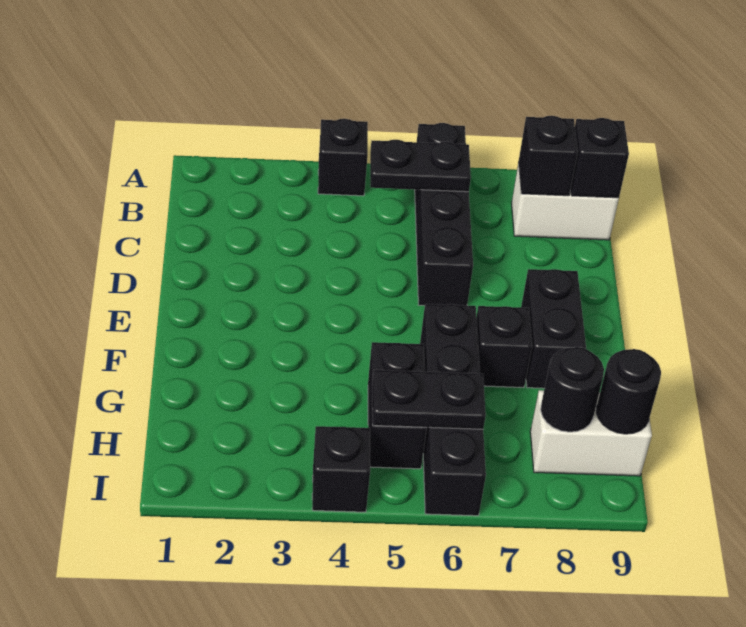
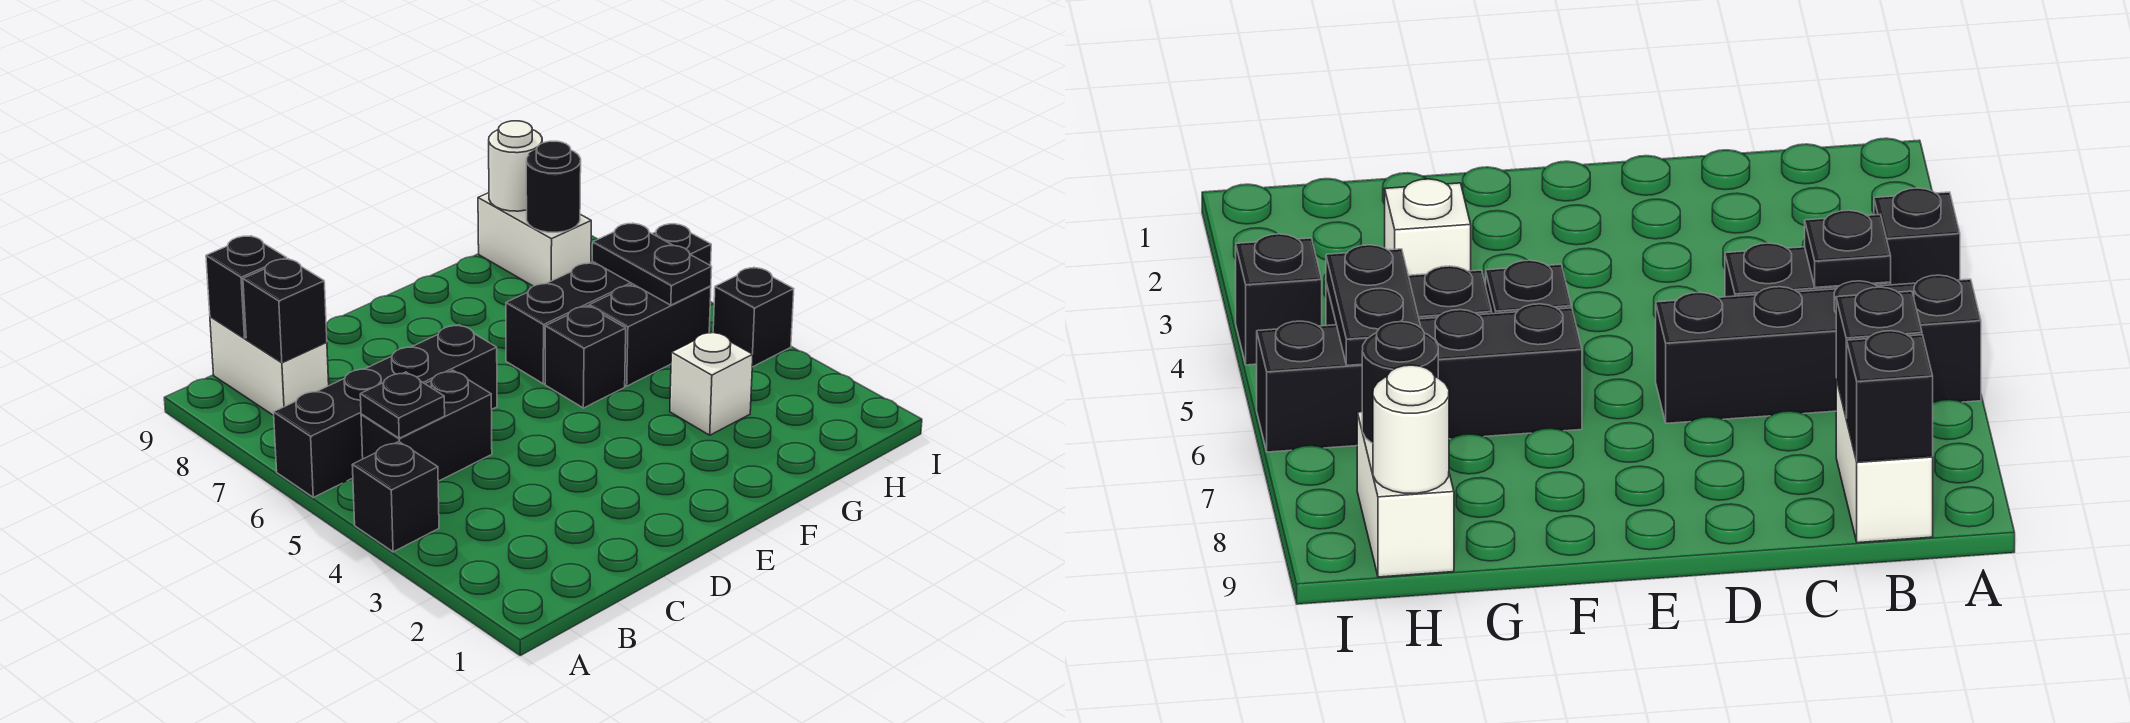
black plate B5:B6 level 2 -> black plate B5 level 2
black brick E8:F8 level 1 -> black brick B5:C5 level 1
black brick F7 level 1 -> black brick F5 level 1
none -> white brick G3 level 1
black round brick H9 level 2 -> white round brick H9 level 2

